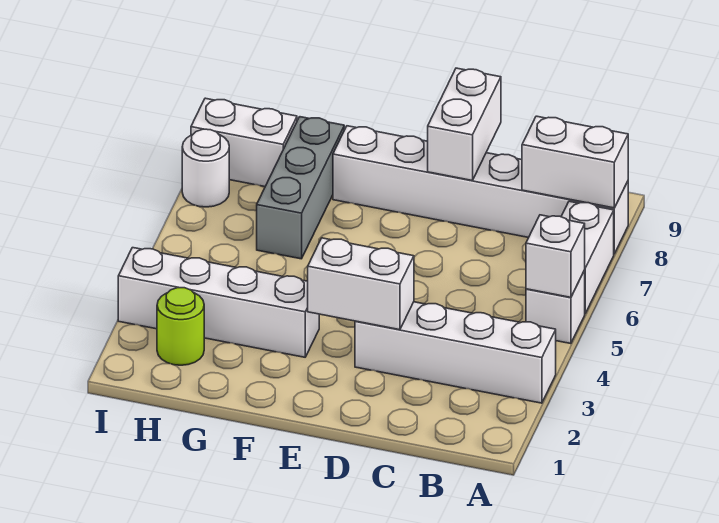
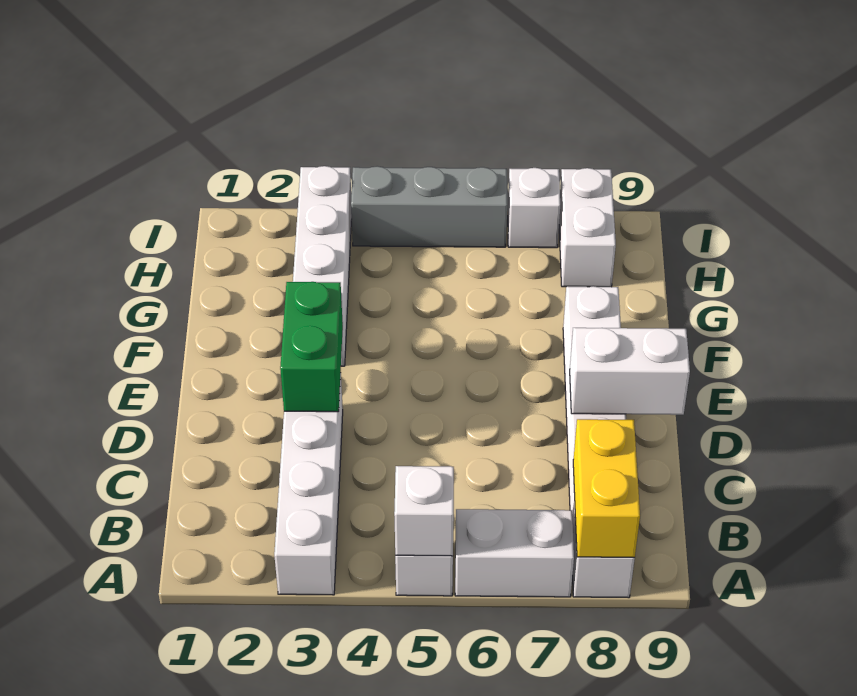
white brick A8:B8 level 2 -> yellow brick A8:B8 level 2
white brick D3:E3 level 2 -> green brick D3:E3 level 2
grey brick G6:G8 level 1 -> grey brick I4:I6 level 1
lime round brick H2 level 1 -> none
white round brick I7 level 1 -> white brick I7 level 1

